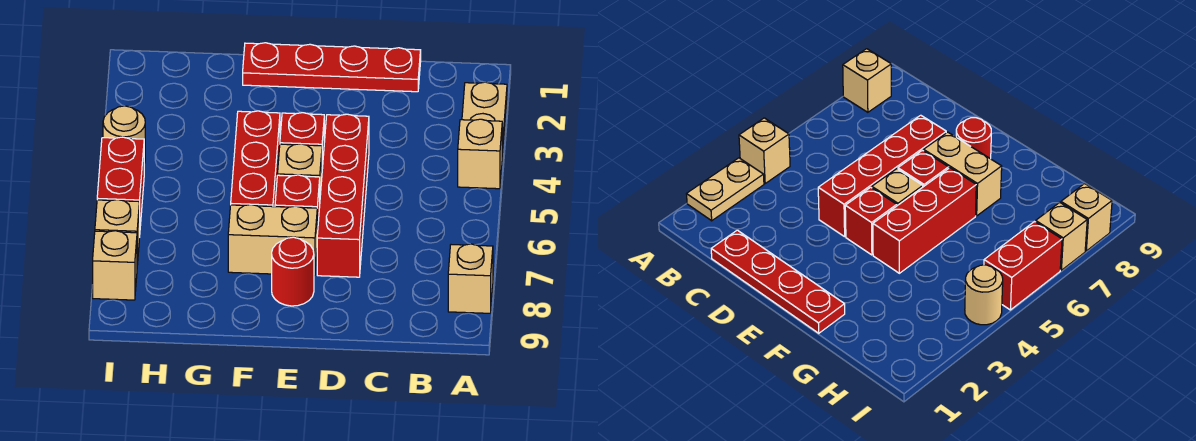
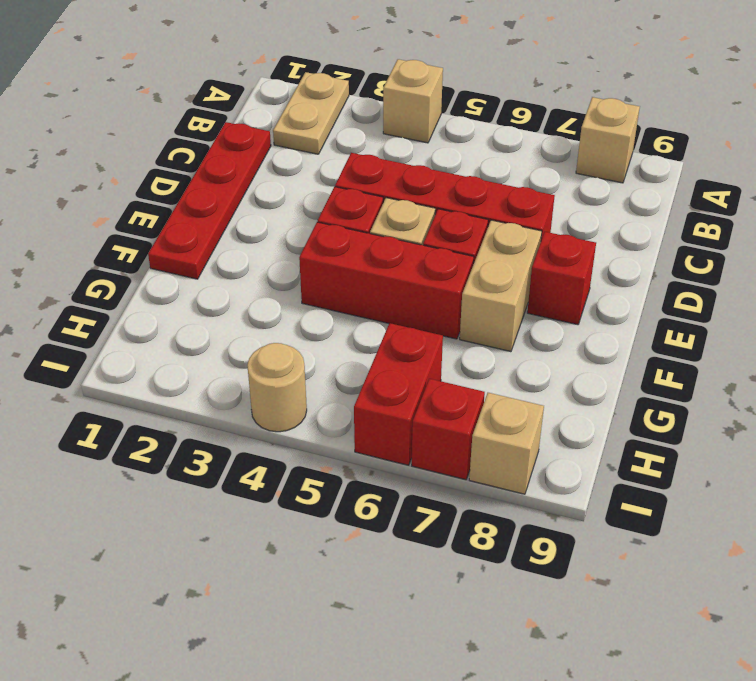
tan plate A2:A3 level 1 -> tan plate A2:B2 level 1
red round brick E8 level 1 -> red brick E8 level 1
red brick I5:I6 level 1 -> red brick H6:I6 level 1
tan brick I7 level 1 -> red brick I7 level 1

